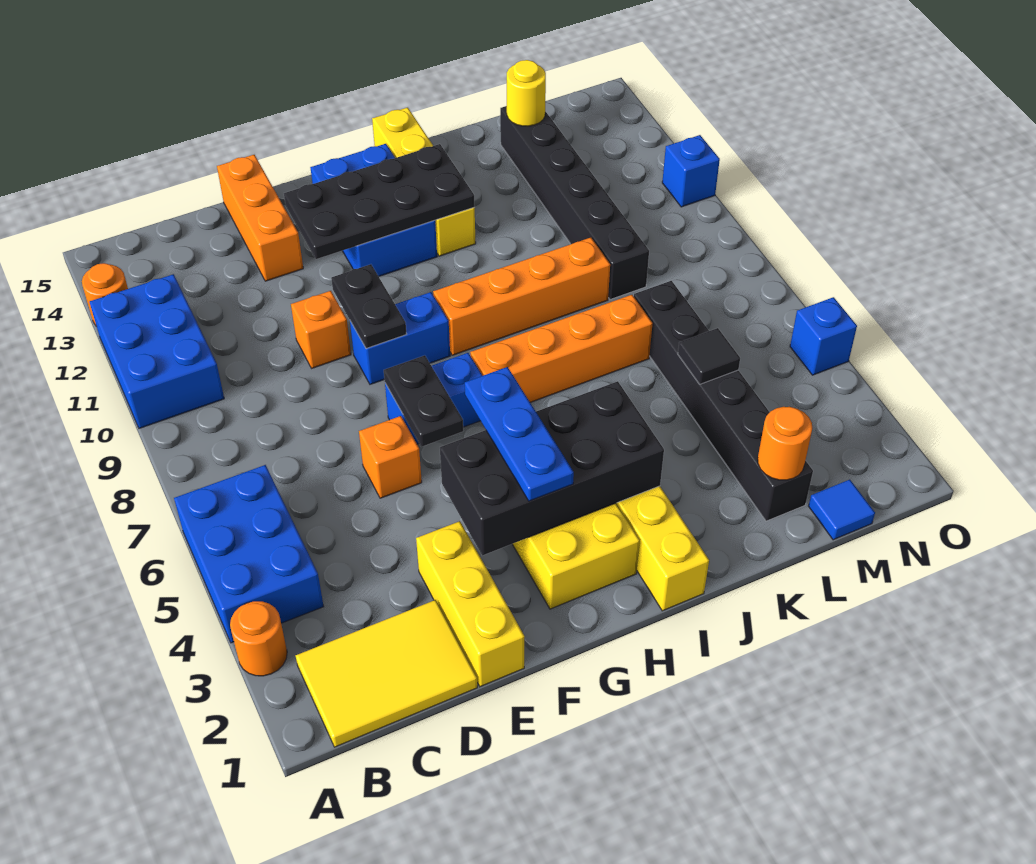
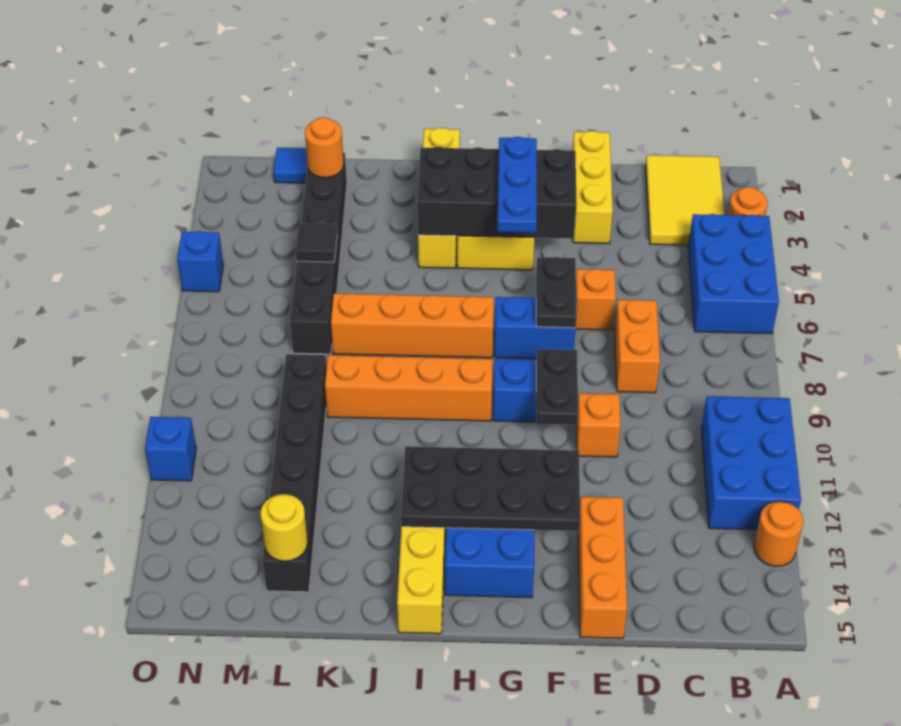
yellow tile B1:D2 level 1 -> yellow tile B1:C3 level 1
none -> orange brick D7:D8 level 1

